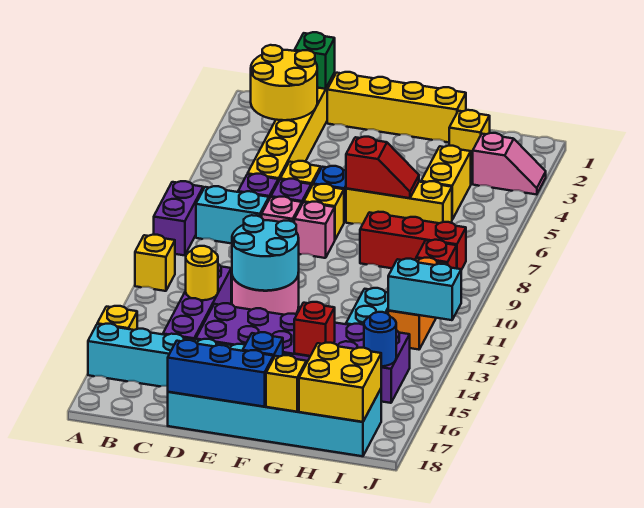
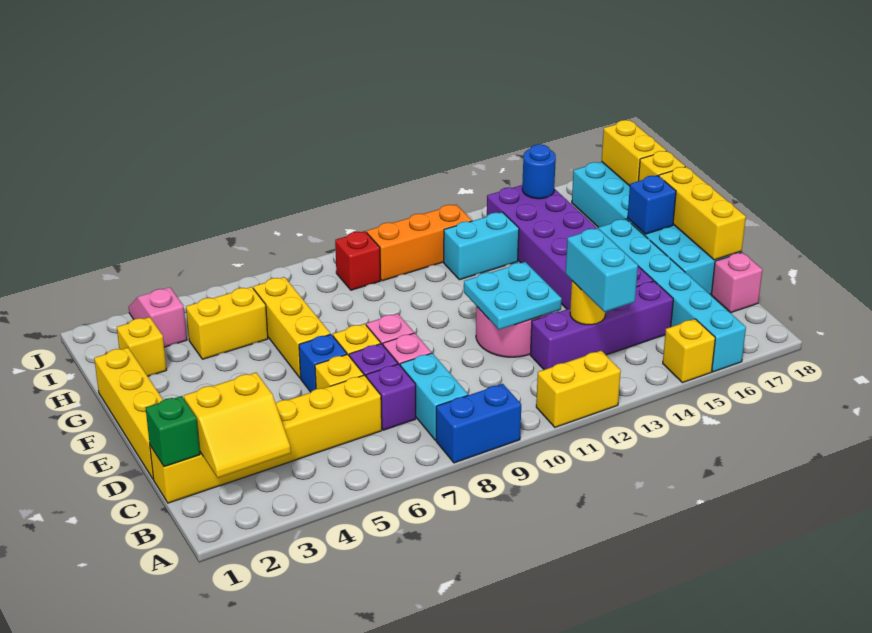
purple brick A8:A9 level 1 -> blue brick A8:A9 level 1
yellow brick A11 level 1 -> yellow brick A11:A12 level 1
yellow round brick B2:C3 level 2 -> yellow slope B2:C3 level 2 top C
none -> pink brick C18 level 1
cyan round brick D11:E12 level 2 -> cyan plate D11:E12 level 2
blue brick D18:F18 level 2 -> yellow brick D18:F18 level 2
red slope F6:G6 level 2 top F -> none
red brick G8:I8 level 1 -> none
red brick G15 level 2 -> none
yellow brick H17:I18 level 2 -> yellow brick H18:I18 level 2
cyan brick I12:J12 level 2 -> cyan brick B13:C13 level 3

